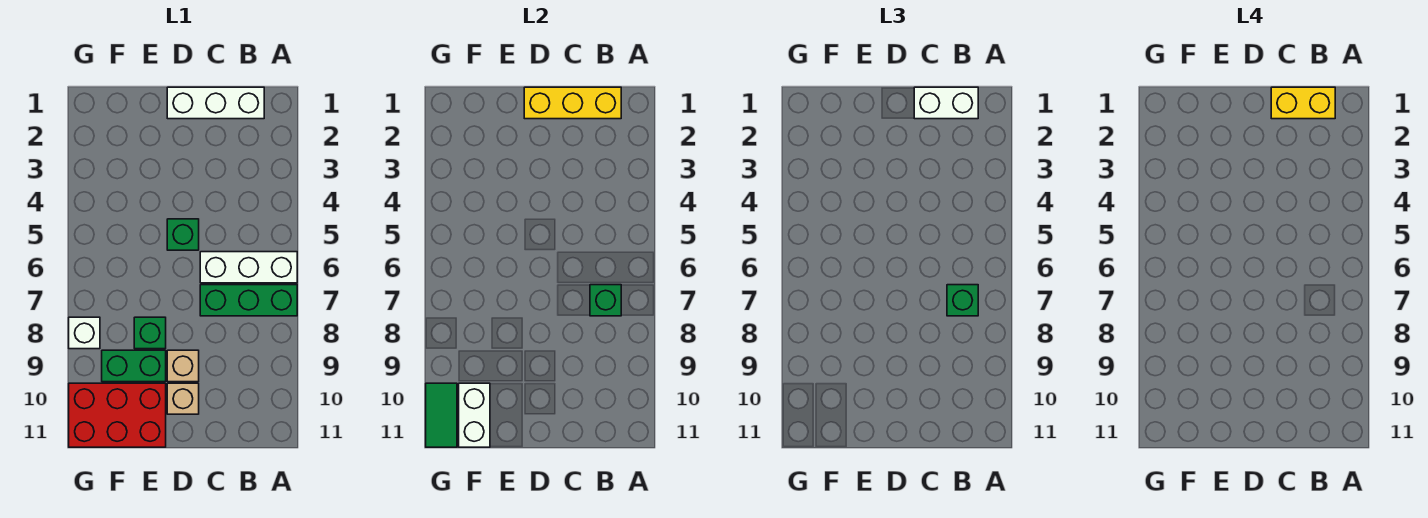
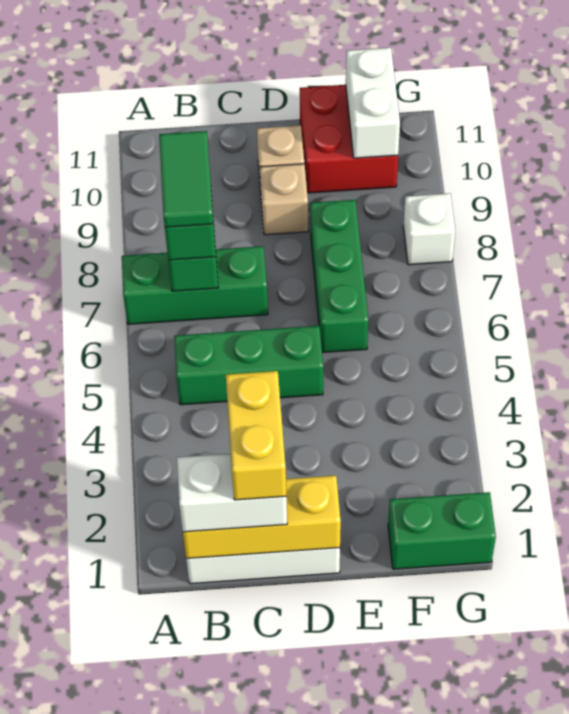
white brick A6:C6 level 1 -> none
yellow brick B1:C1 level 4 -> yellow brick C1:C2 level 4
green brick D5 level 1 -> green brick B5:D5 level 1
green brick E8 level 1 -> green brick E6:E8 level 1
green brick E9:F9 level 1 -> green brick F1:G1 level 1
red brick E10:G11 level 1 -> red brick E10:F11 level 1
green tile G10:G11 level 2 -> green tile B7:B8 level 4

